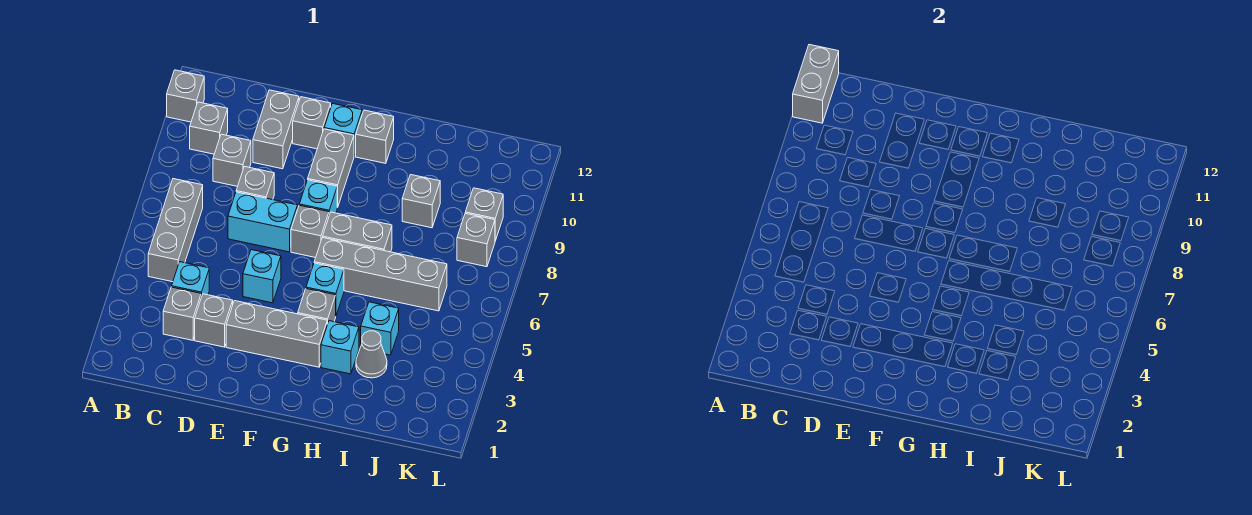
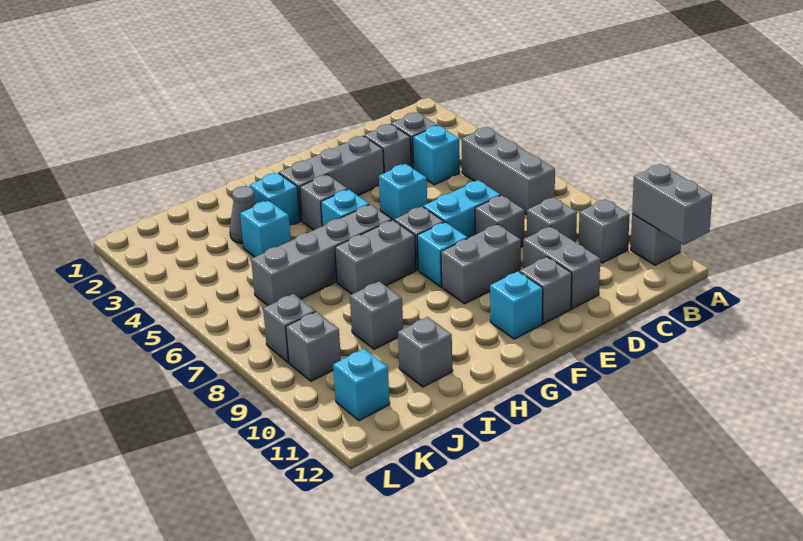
grey brick F9:F10 level 1 -> grey brick E9:F9 level 1
grey brick G11 level 1 -> grey brick I11 level 1
none -> cyan brick K11 level 1

